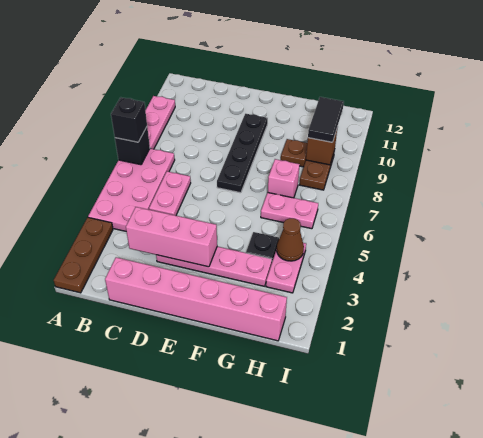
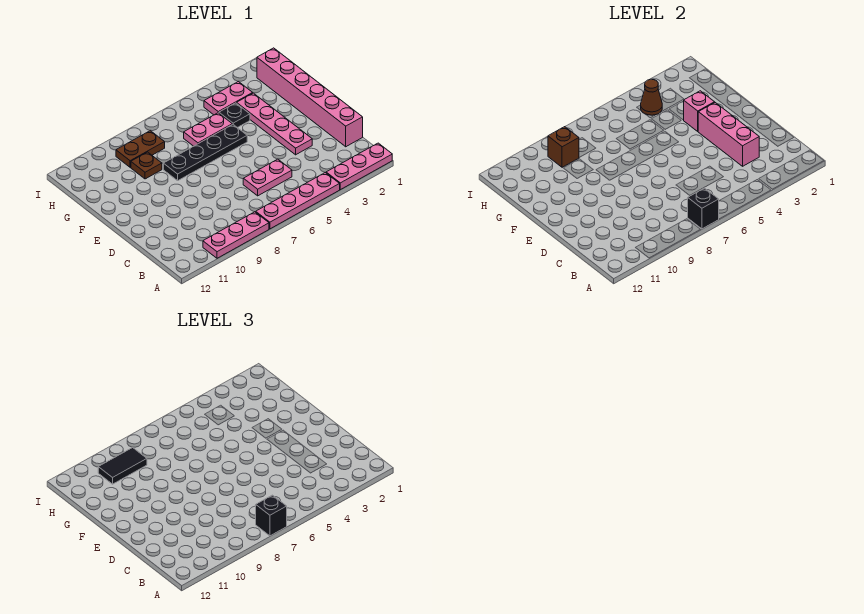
brown plate A1:A3 level 1 -> pink plate A1:A3 level 1
pink plate A4:B7 level 1 -> pink plate A4:A7 level 1
black plate E7:E10 level 1 -> black plate F5:F8 level 1
pink plate G6:H6 level 1 -> pink plate G5:G6 level 1
pink brick G7 level 1 -> pink brick F3 level 2

